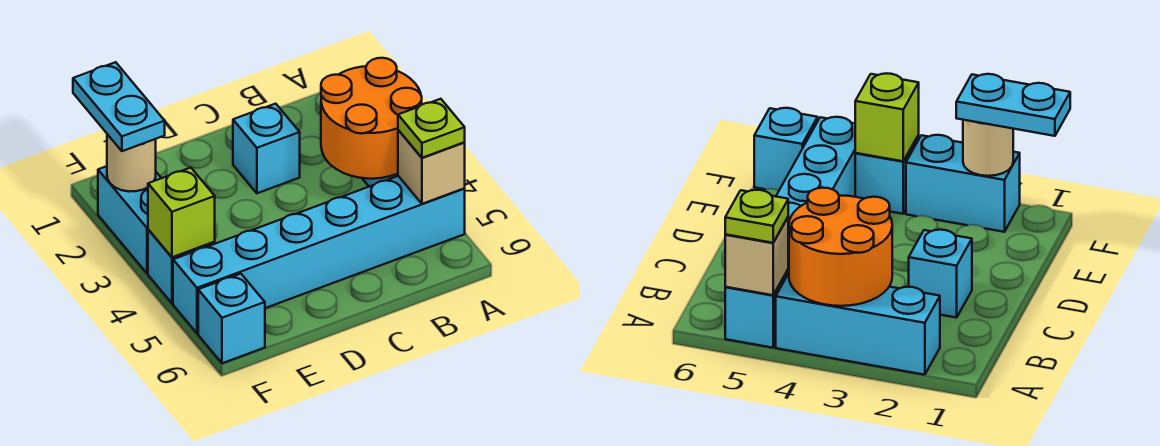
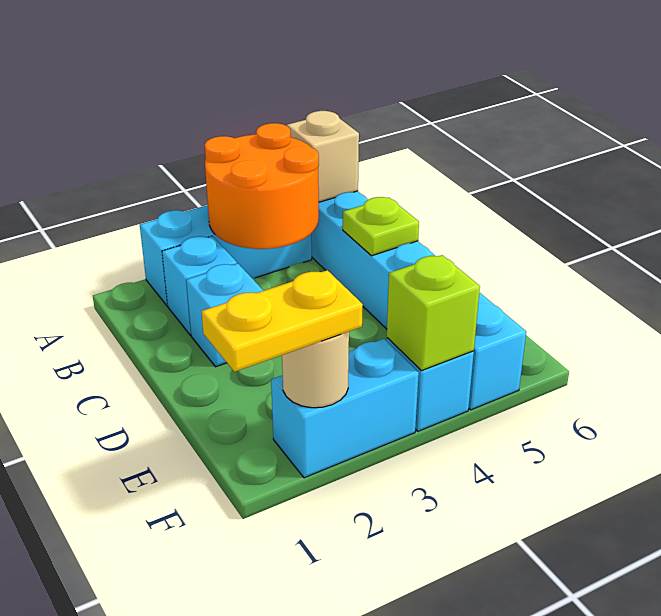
lime plate A5 level 3 -> lime plate C5 level 2
cyan plate F1:F2 level 3 -> yellow plate F1:F2 level 3
cyan brick F6 level 1 -> cyan brick B2 level 1

